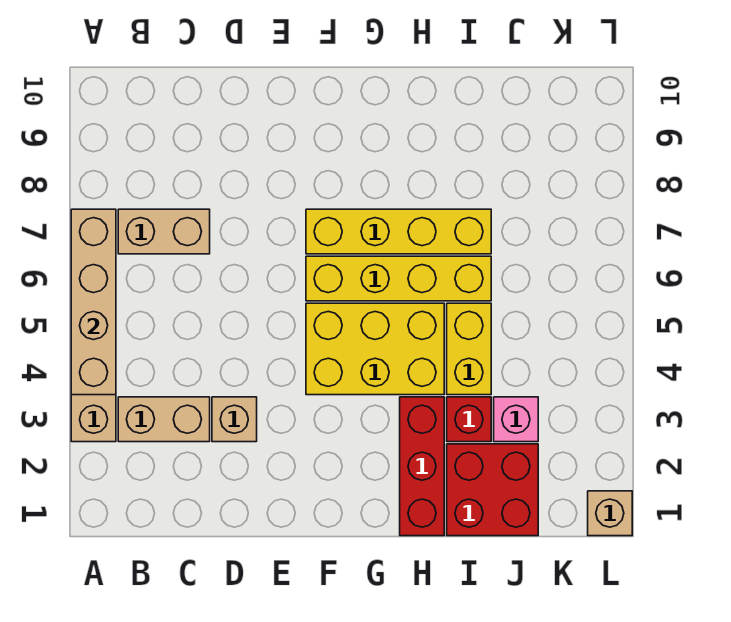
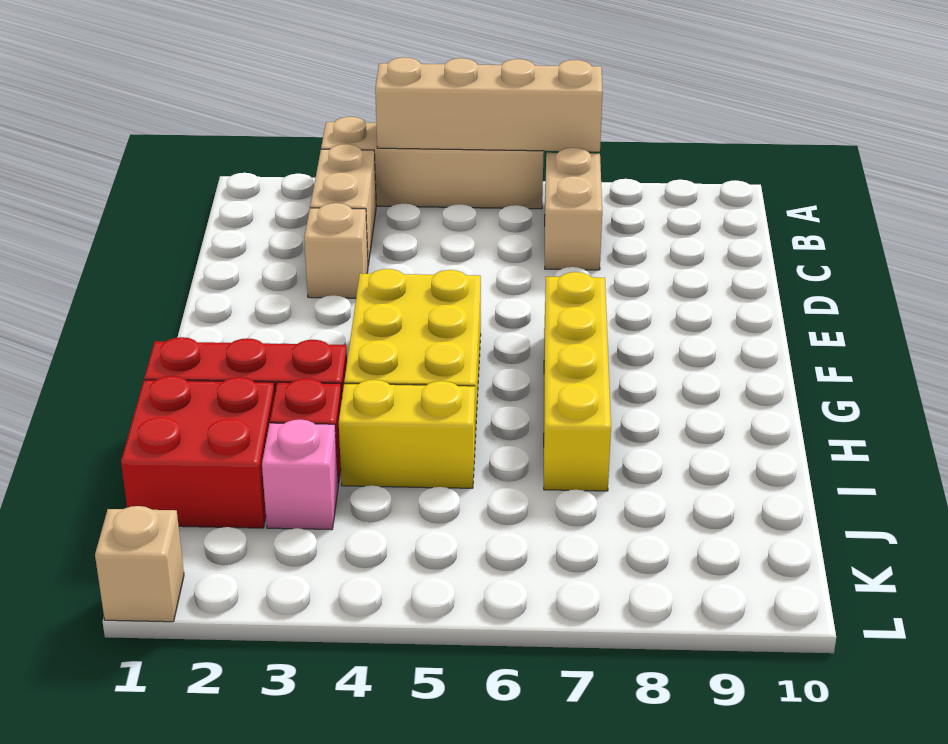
yellow brick F6:I6 level 1 -> none

